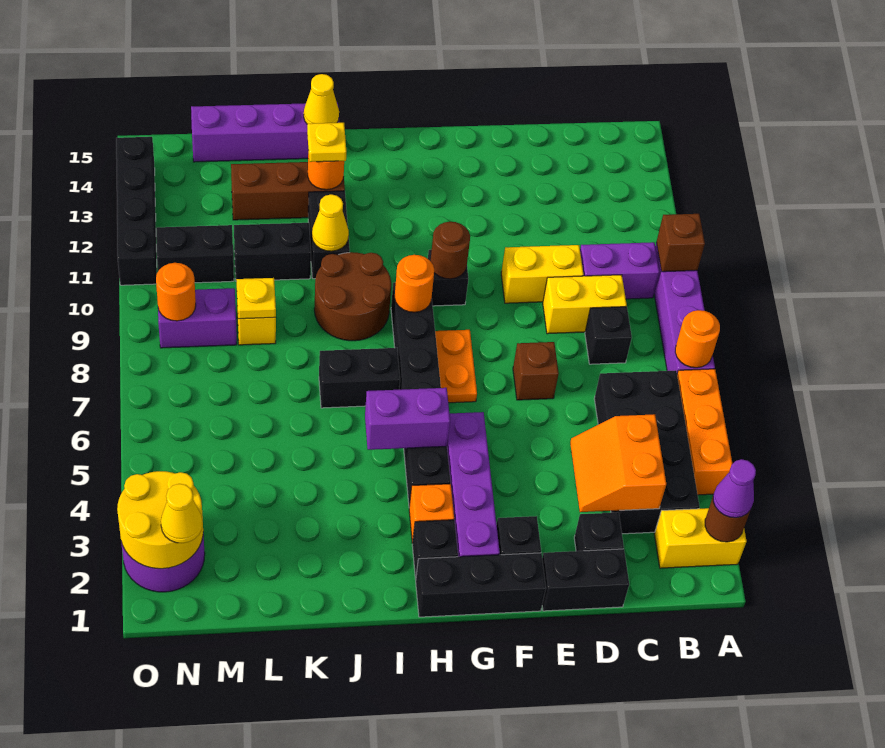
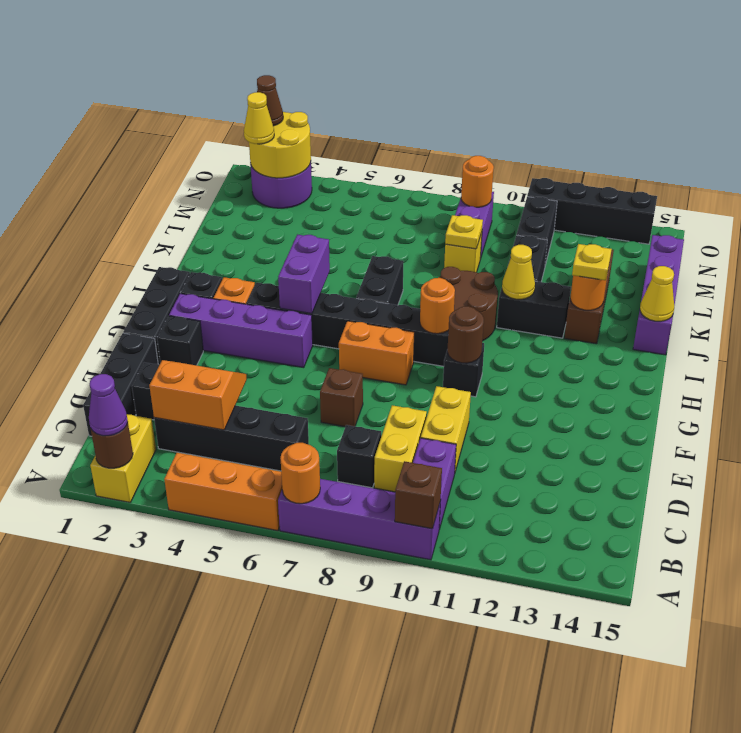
black brick B3:C6 level 1 -> black brick C3:C6 level 1
black brick D1:E1 level 1 -> black brick C1:E1 level 1
orange plate G7:G8 level 1 -> orange brick G7:G8 level 1
none -> brown cone O2 level 3

